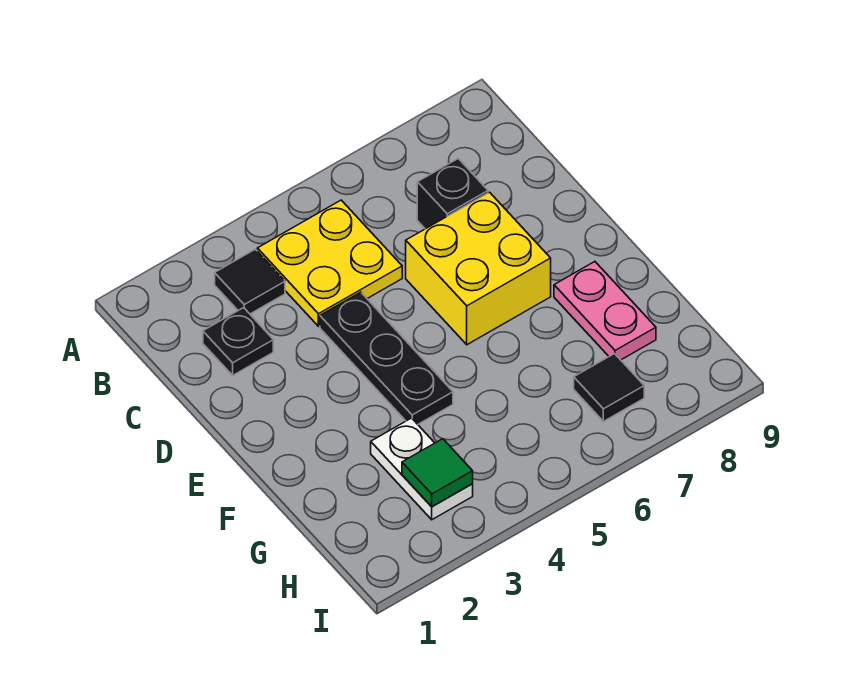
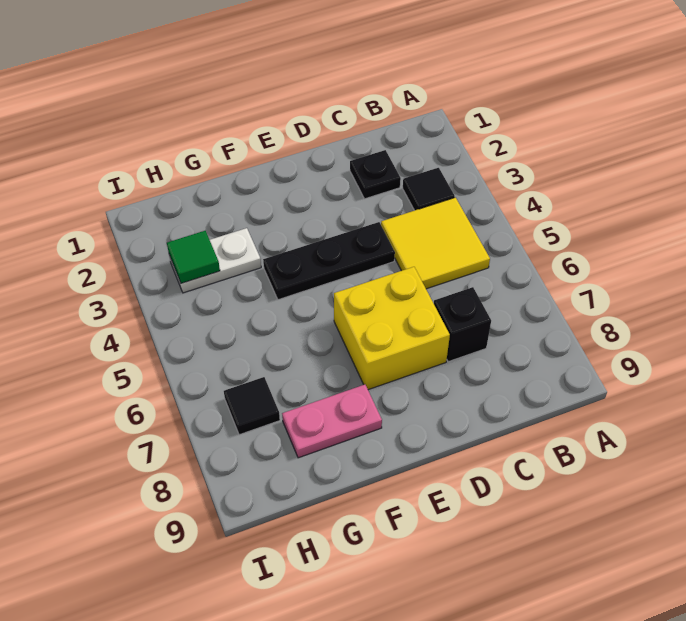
yellow plate B4:C5 level 1 -> yellow tile B4:C5 level 1

